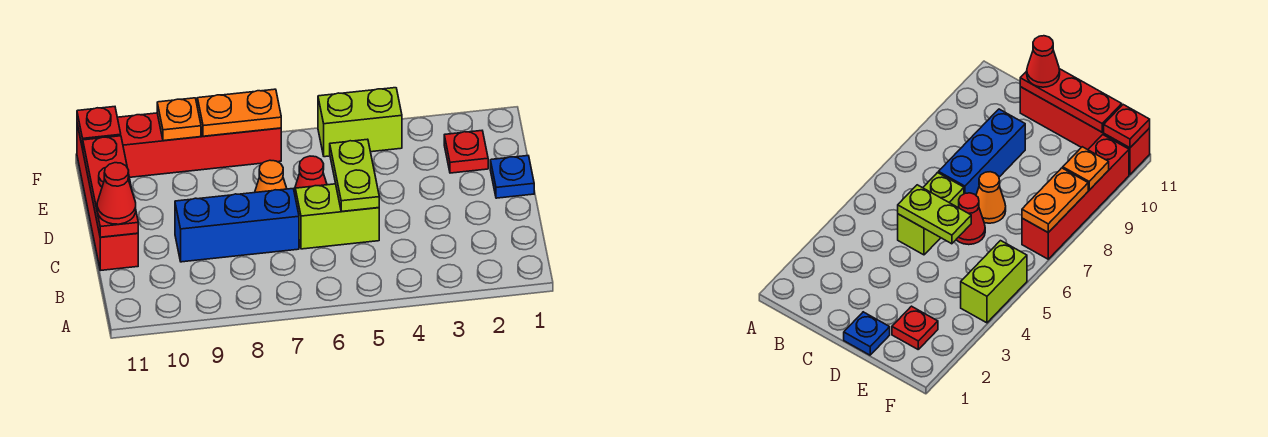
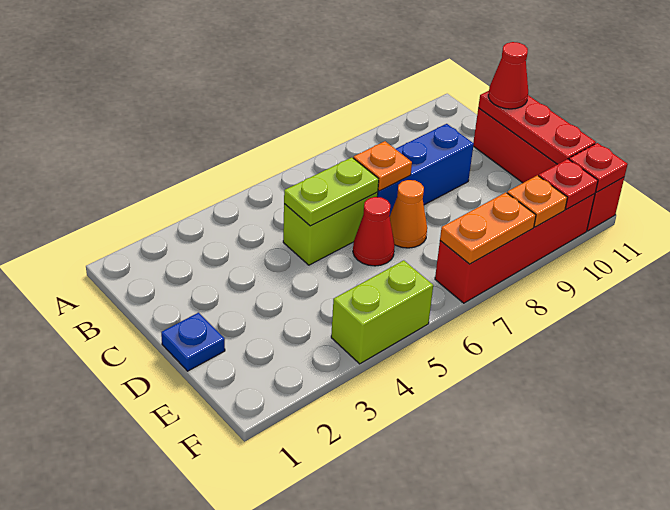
lime plate C5:D5 level 2 -> lime plate C5:C6 level 2
none -> orange plate C7 level 2
red plate E2 level 1 -> red plate F10 level 2

